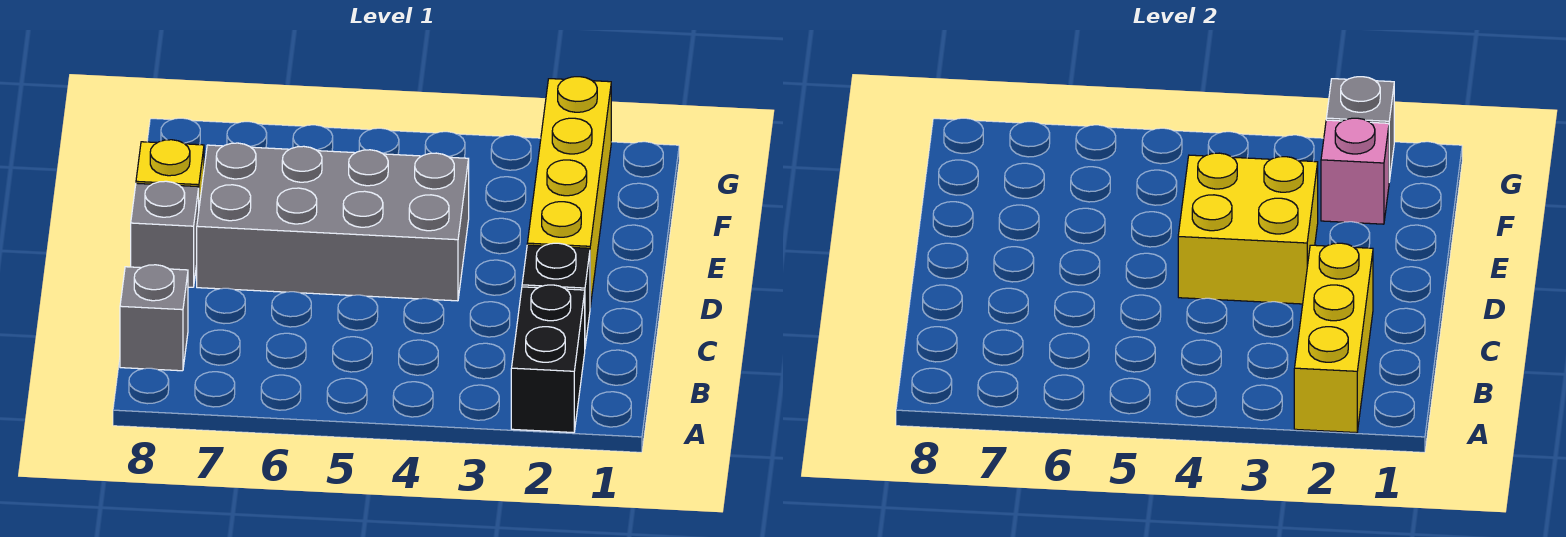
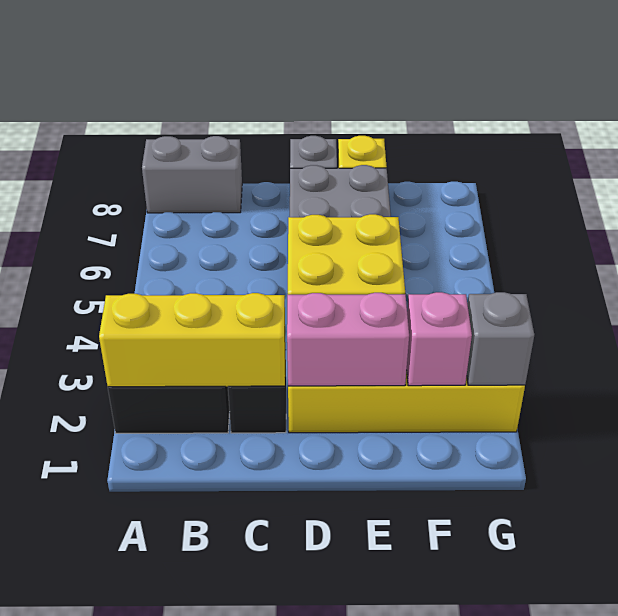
grey brick B8 level 1 -> grey brick A8:B8 level 1
none -> pink brick D2:E2 level 2

